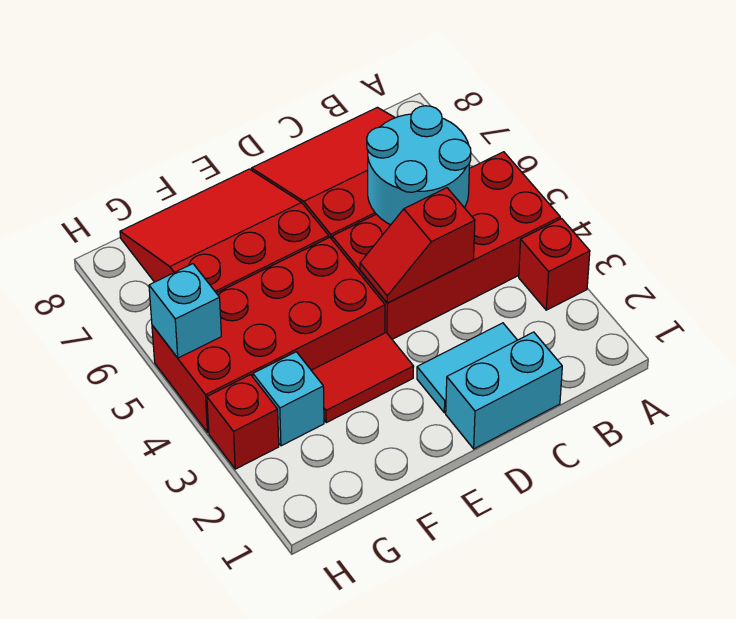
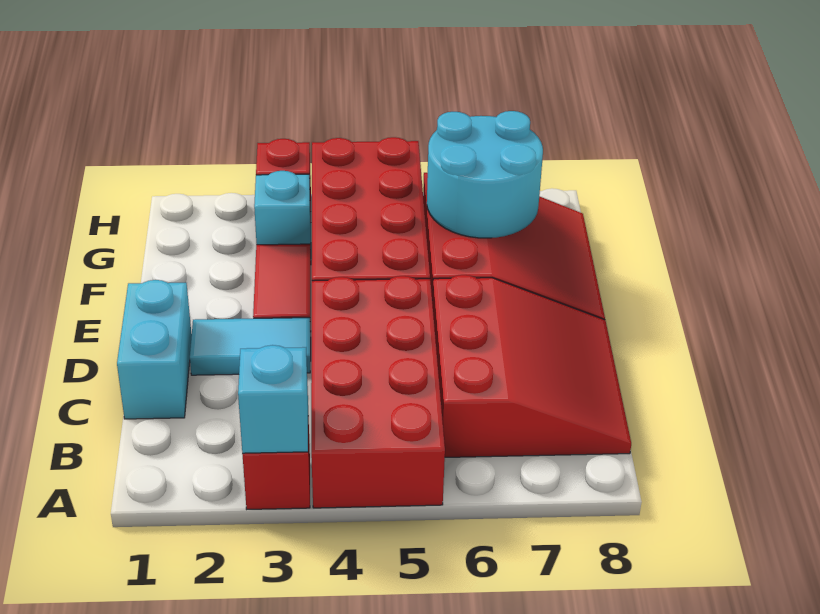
cyan round brick B5:C6 level 2 -> cyan round brick F6:G7 level 2
cyan tile C2:D2 level 1 -> cyan tile D2:D3 level 1
red slope C4:D4 level 2 top C -> none
cyan brick H5 level 2 -> cyan brick A3 level 2

